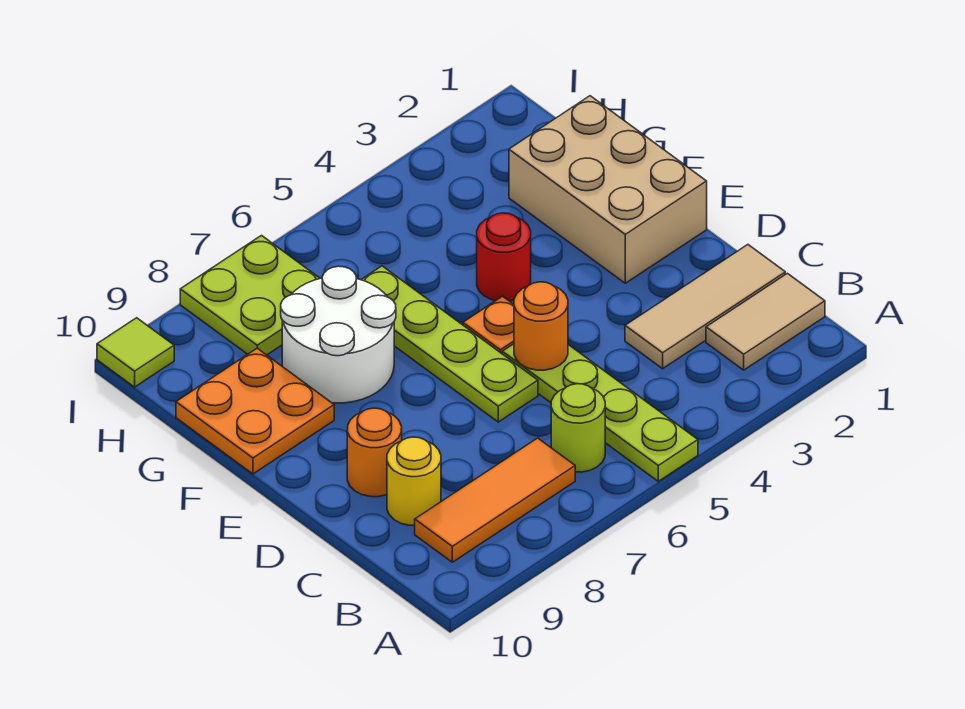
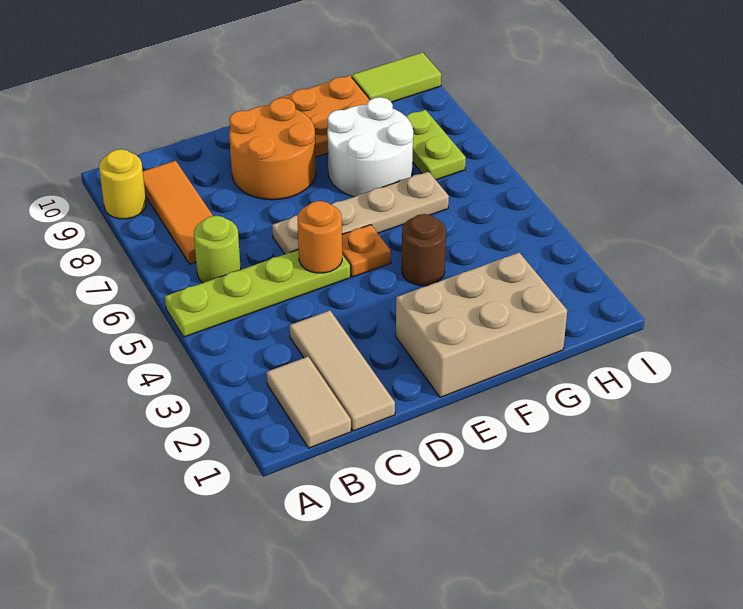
yellow round brick C9 level 1 -> yellow round brick A9 level 1
lime plate D6:G6 level 1 -> tan plate D6:G6 level 1
orange round brick D9 level 1 -> orange round brick D8:E9 level 1
red round brick F4 level 1 -> brown round brick F4 level 1
lime plate H7:I8 level 1 -> lime plate H7:H8 level 1
lime tile I10 level 1 -> lime tile H10:I10 level 1

